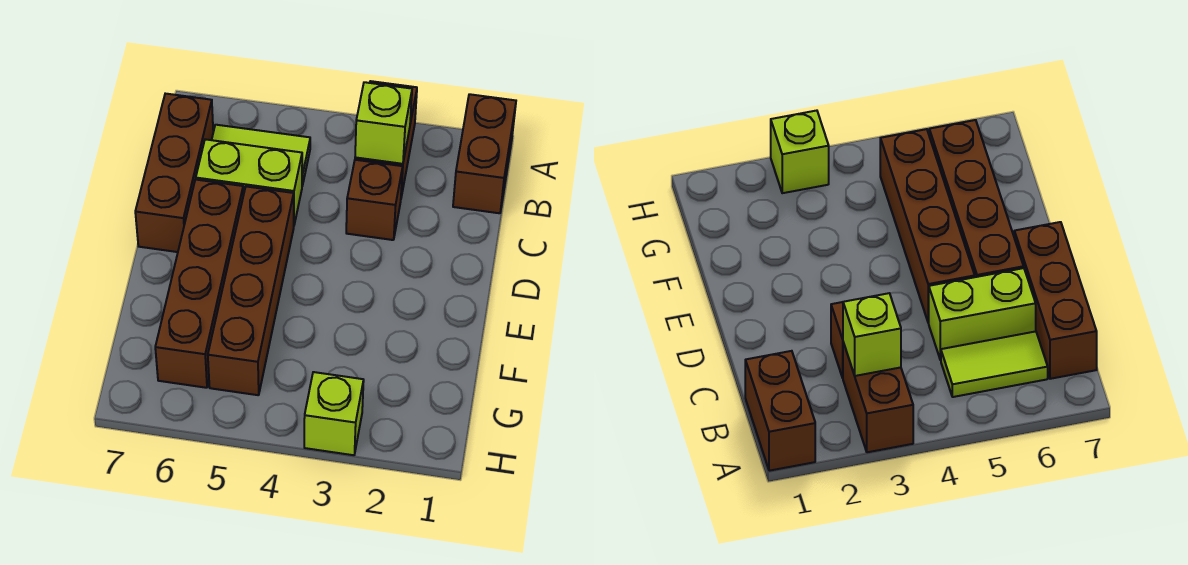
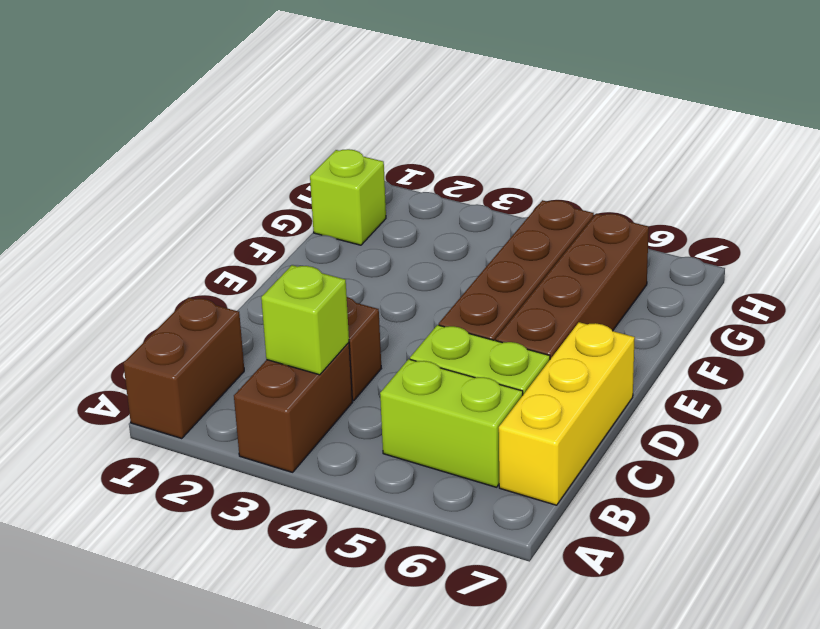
lime tile B5:B6 level 1 -> lime brick B5:B6 level 1
brown brick B7:D7 level 1 -> yellow brick B7:D7 level 1
lime brick H3 level 1 -> lime brick G1 level 1

